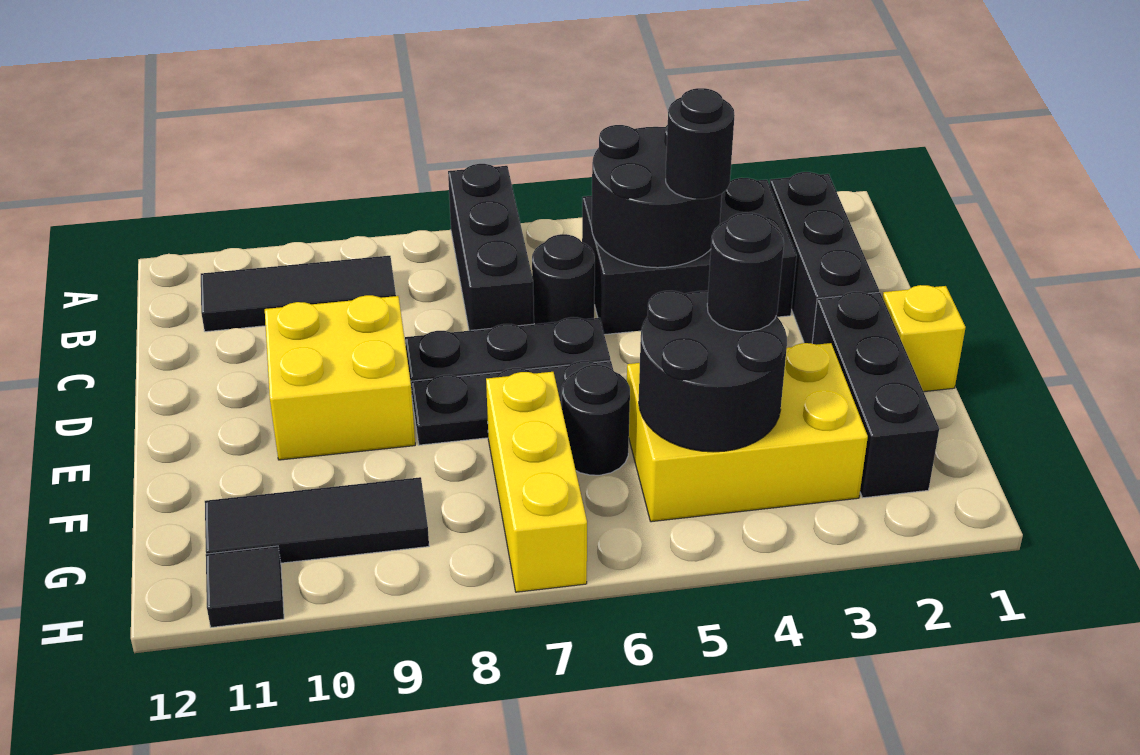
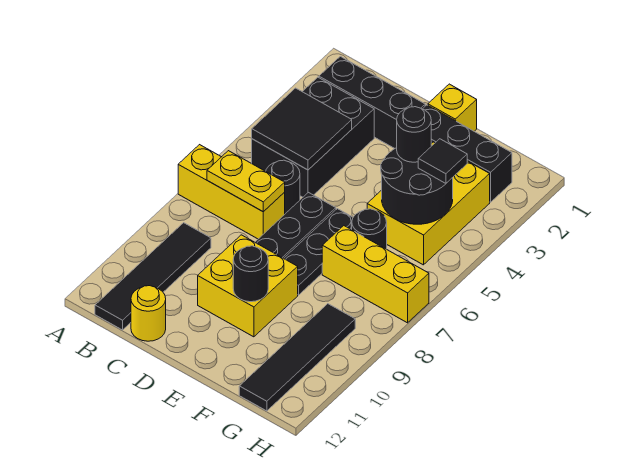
black brick A7:C7 level 1 -> yellow brick A7:C7 level 1
black round brick B4:C5 level 2 -> black tile B4:C5 level 2
none -> yellow plate B7:C7 level 2
black tile B9:B11 level 1 -> black tile B9:B12 level 1
black round brick C4 level 3 -> black round brick E10 level 2
none -> yellow round brick C12 level 1
black tile G9:G11 level 1 -> black tile G9:G12 level 1
black tile H11 level 1 -> black tile G4 level 3

